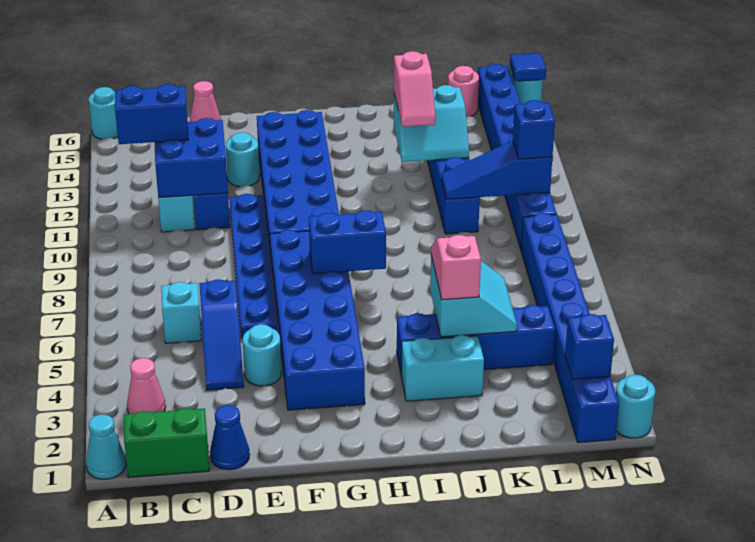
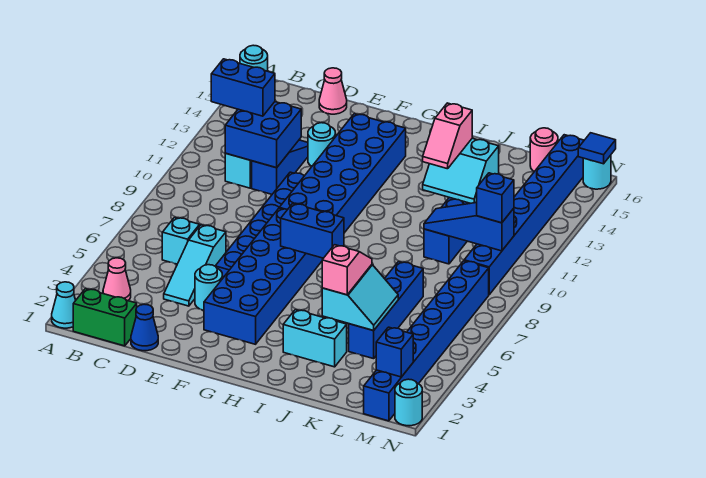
blue slope D4:D6 level 1 top 6 -> cyan slope D4:D6 level 1 top 6
blue brick I4:L4 level 1 -> blue brick K4:K7 level 1

